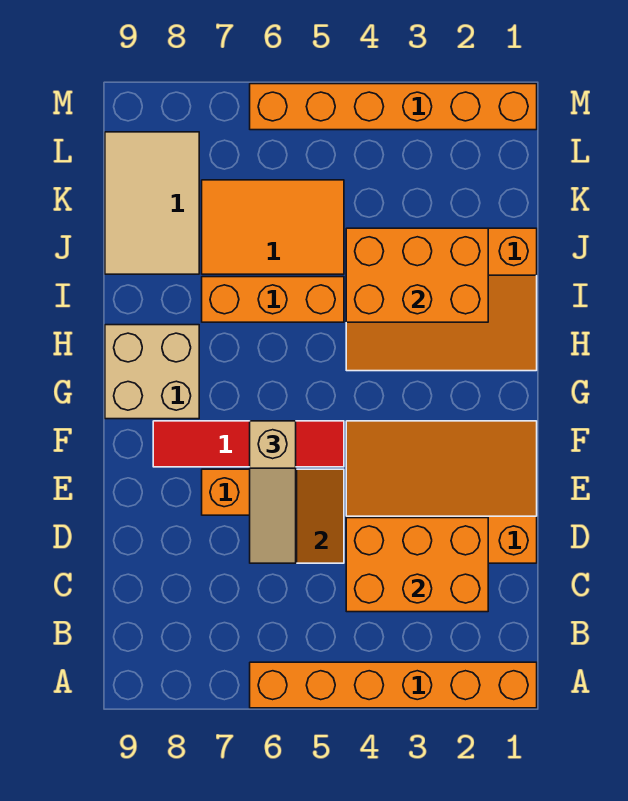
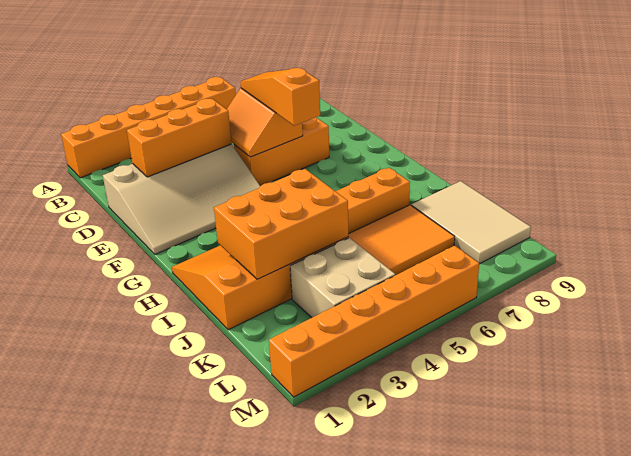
orange brick C2:D4 level 2 -> orange brick D2:D4 level 2
orange slope D1:F4 level 1 top D -> tan slope D1:F4 level 1 top D
tan slope D6:F6 level 3 top F -> orange slope D6:F6 level 3 top F
red tile F5:F8 level 1 -> none
tan brick G8:H9 level 1 -> tan brick K3:L4 level 1

